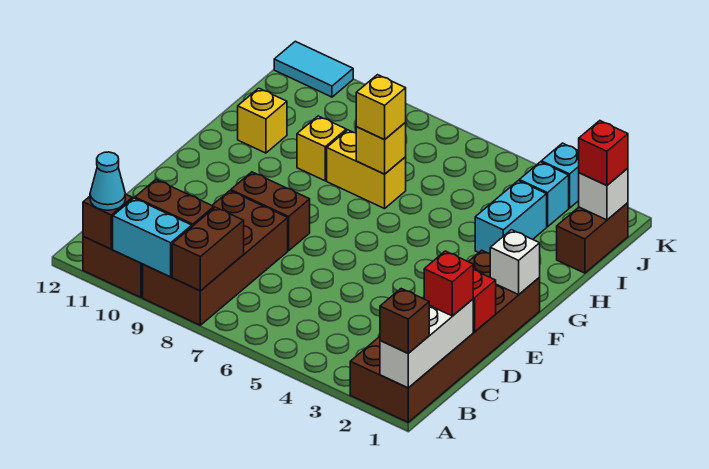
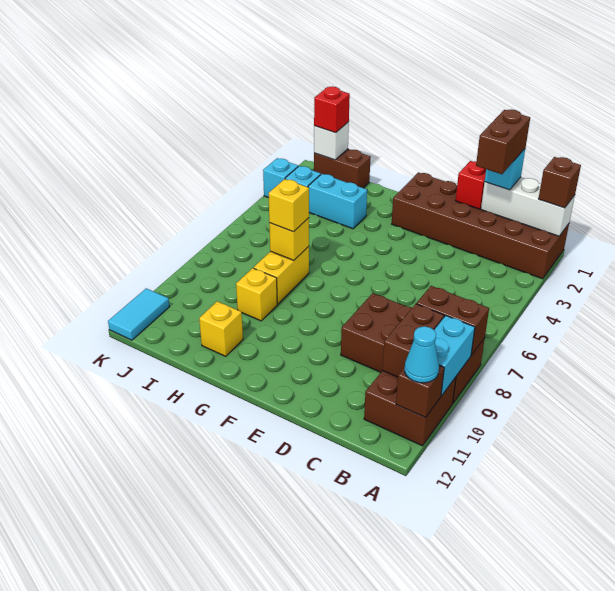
red brick C1 level 3 -> cyan brick C1 level 3
brown brick E8:E9 level 1 -> brown brick C1:C2 level 4
white brick F1 level 2 -> none

